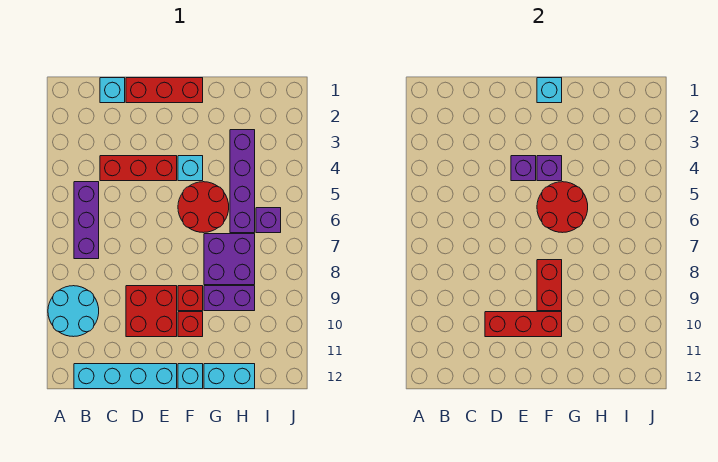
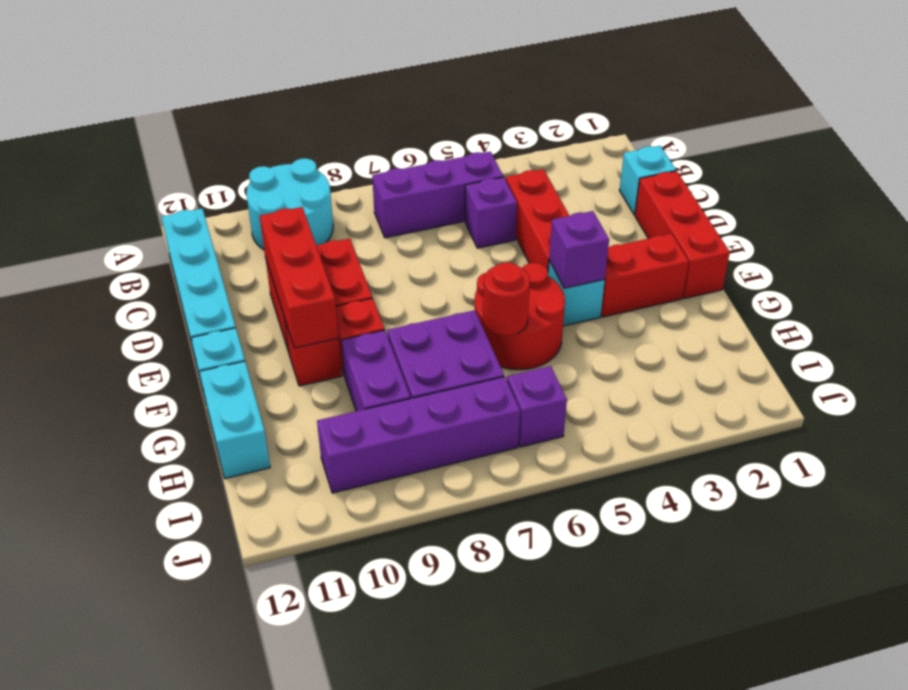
purple brick E4 level 2 -> purple brick C5 level 1
cyan brick F1 level 2 -> none
red round brick F5:G6 level 2 -> red round brick G6 level 2
red brick F8:F9 level 2 -> red brick F2:F3 level 1
purple brick H3:H6 level 1 -> purple brick I7:I10 level 1

